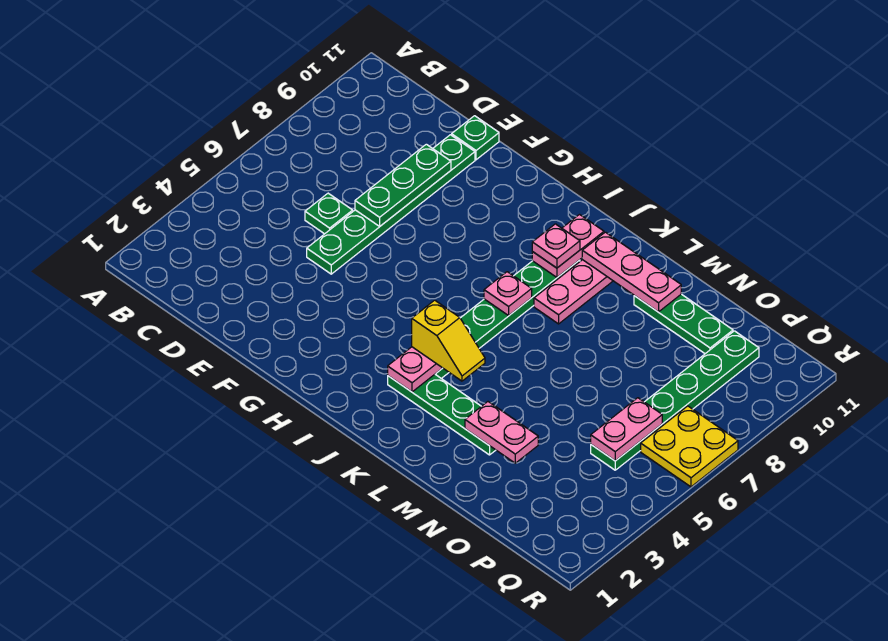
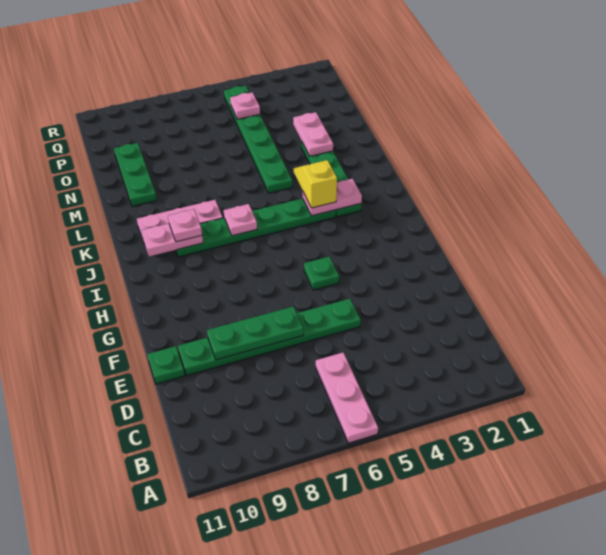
green plate D6 level 1 -> green plate G5 level 1
pink plate K10:M10 level 2 -> pink plate A6:C6 level 1
green plate P5:P10 level 1 -> green plate L5:Q5 level 1
pink plate P5:P6 level 2 -> pink plate P5 level 2
yellow plate Q6:R7 level 1 -> none

